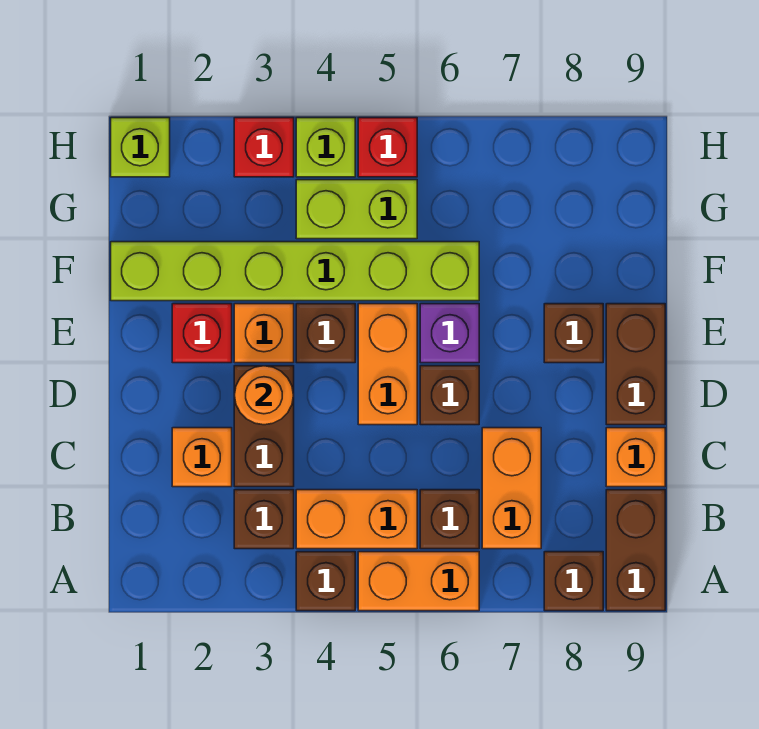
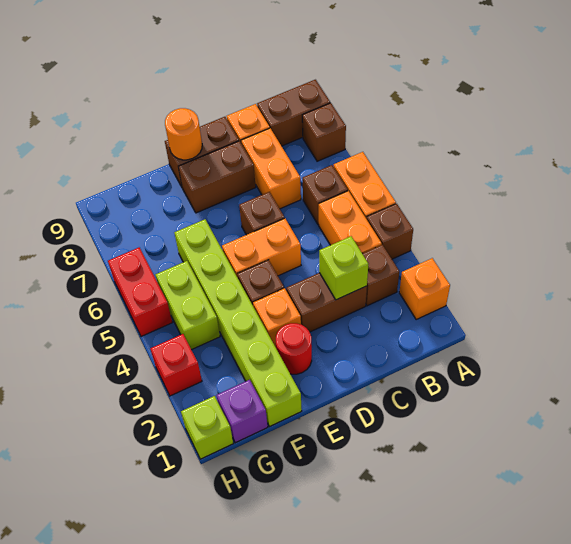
orange brick B7:C7 level 1 -> orange brick C7:C8 level 1
orange brick C2 level 1 -> orange brick A2 level 1
orange round brick D3 level 2 -> orange round brick E9 level 2
red brick E2 level 1 -> red round brick E2 level 1
purple brick E6 level 1 -> purple brick G1 level 1
brown brick E8 level 1 -> brown brick D8:E8 level 1
lime brick H4 level 1 -> lime brick C3 level 2
red brick H5 level 1 -> red brick H5:H6 level 1

